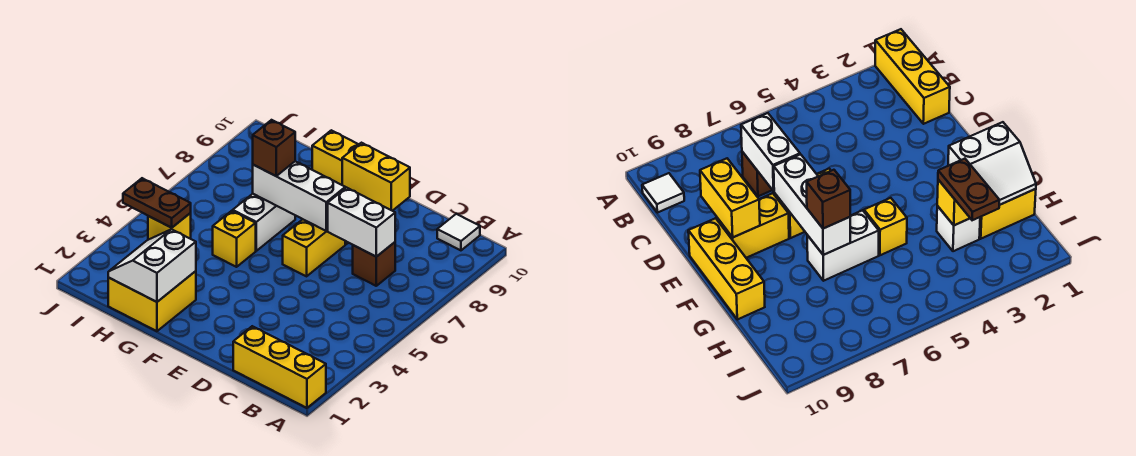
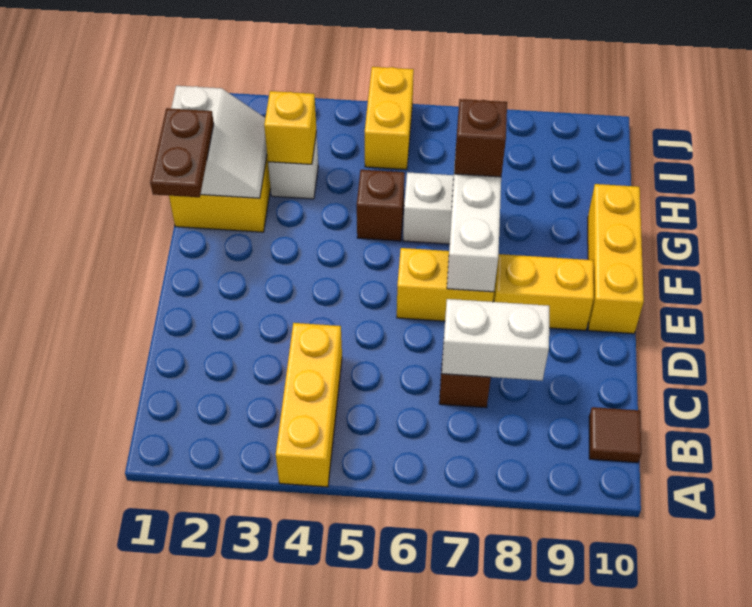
yellow brick A1:C1 level 1 -> yellow brick A4:C4 level 1
white tile B10 level 1 -> brown tile B10 level 1
white brick C7:D7 level 2 -> white brick C7:C8 level 2
yellow brick D9:E9 level 2 -> yellow brick I5:J5 level 1
white slope G1:H2 level 2 top G -> white slope G1:H2 level 2 top 1
yellow brick G5 level 1 -> brown brick G5 level 1
brown plate H3:I3 level 3 -> brown plate F1:G1 level 3

